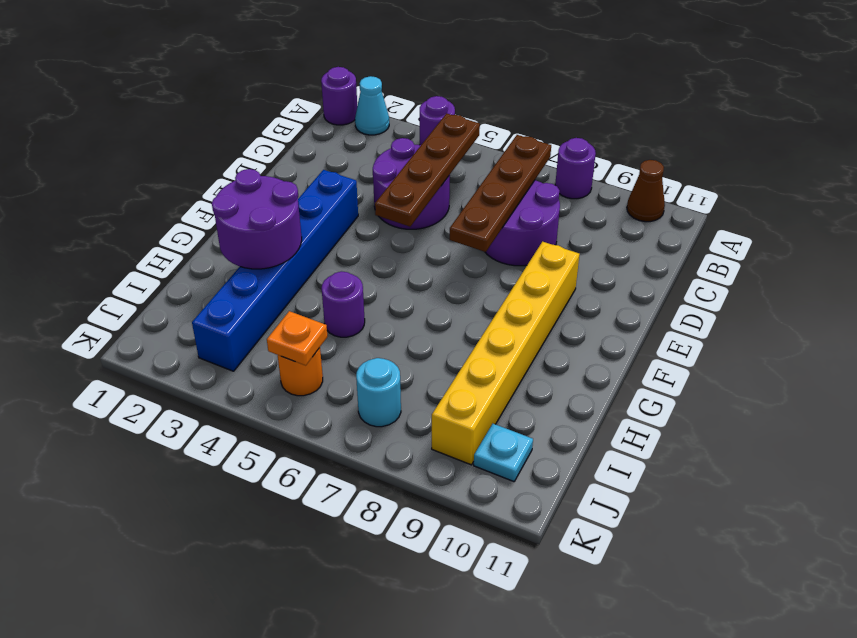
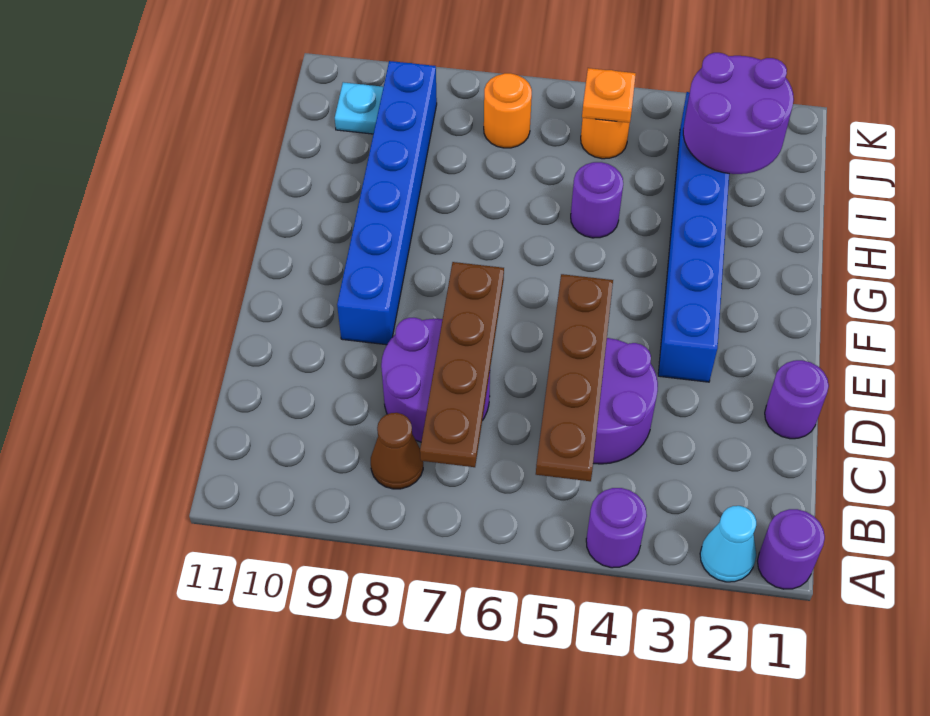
purple round brick A8 level 1 -> purple round brick D1 level 1
brown cone A10 level 1 -> brown cone B8 level 1
yellow brick E9:J9 level 1 -> blue brick E9:J9 level 1
purple round brick G2:H3 level 2 -> purple round brick I2:J3 level 2
cyan round brick J7 level 1 -> orange round brick J7 level 1

